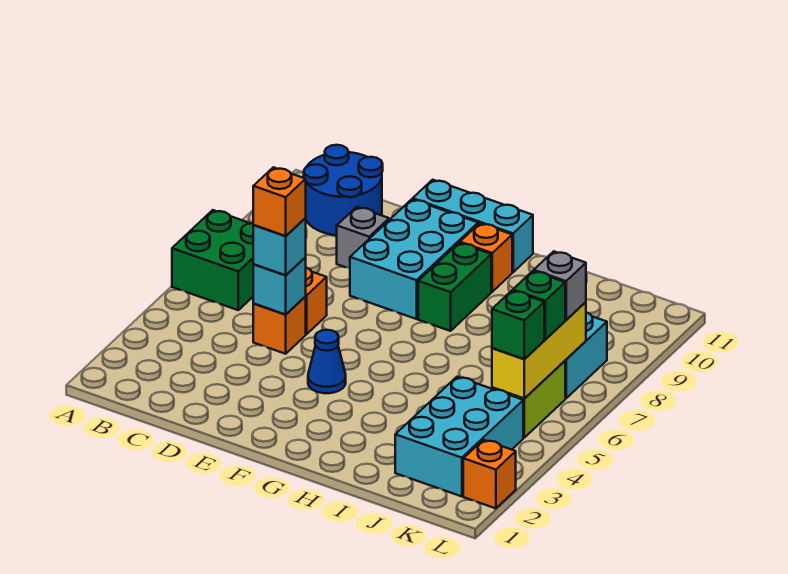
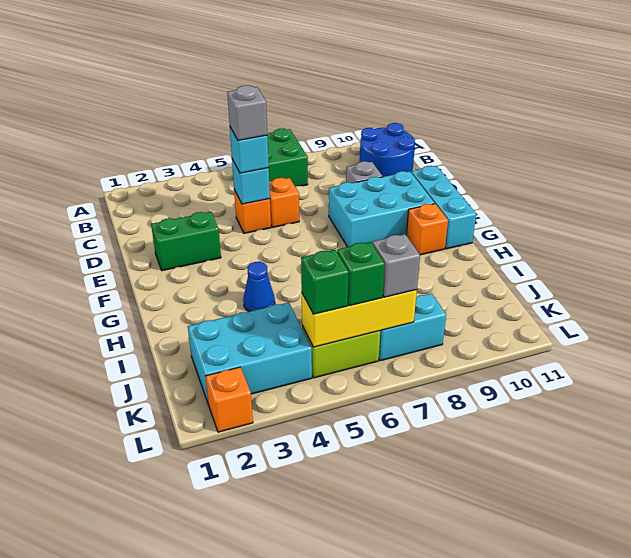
orange brick D5 level 4 -> grey brick D5 level 4
blue cone F4 level 1 -> blue cone H4 level 1
green brick G8:G9 level 1 -> green brick E2:E3 level 1

